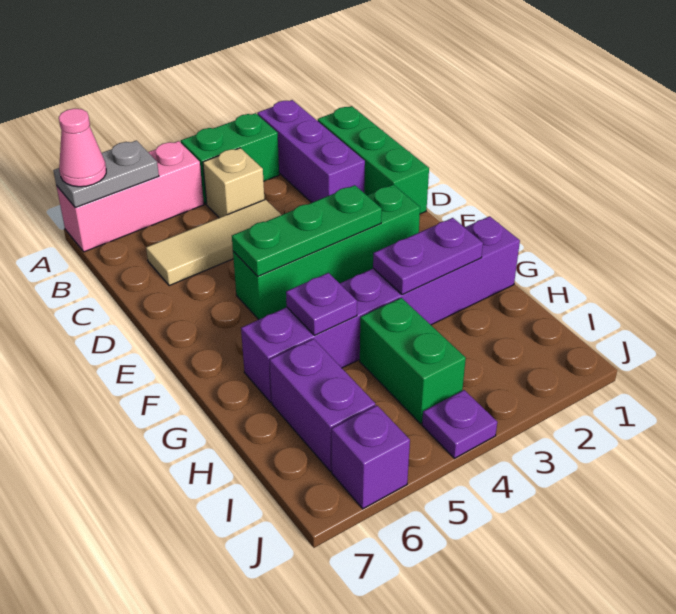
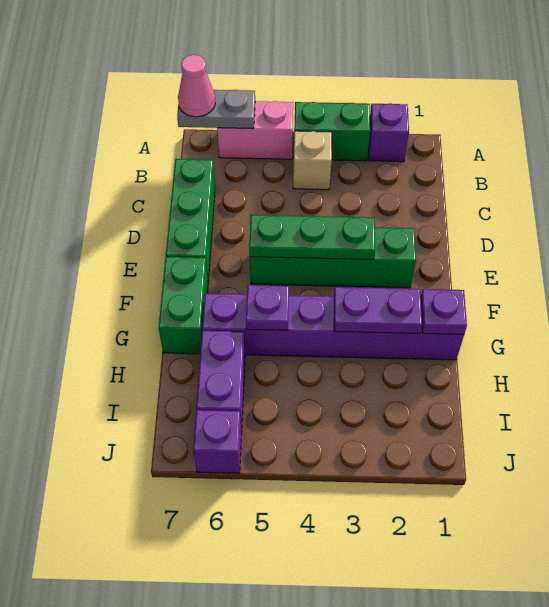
purple brick A2:C2 level 1 -> purple brick A2 level 1
pink brick A5:A7 level 1 -> pink brick A5:A6 level 1
green brick B1:D1 level 1 -> green brick C7:E7 level 1
tan tile C4:C6 level 1 -> none
green brick H4:I4 level 1 -> green brick F7:G7 level 1
purple plate J4 level 1 -> purple plate G1 level 2

